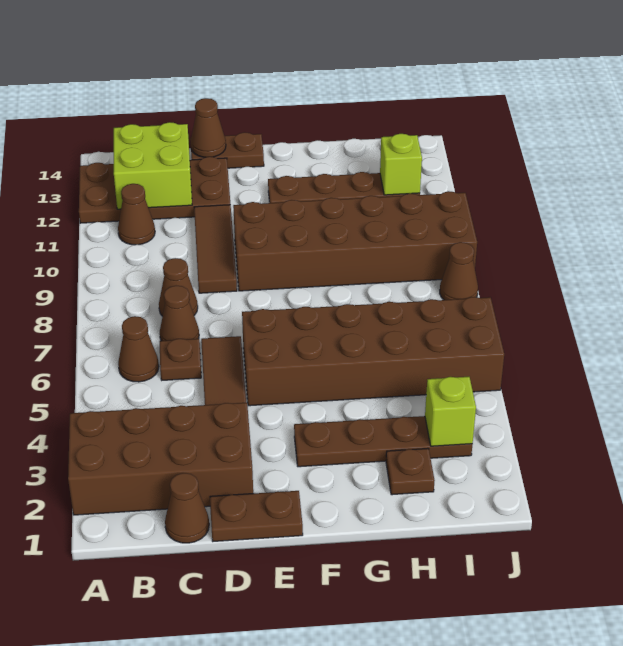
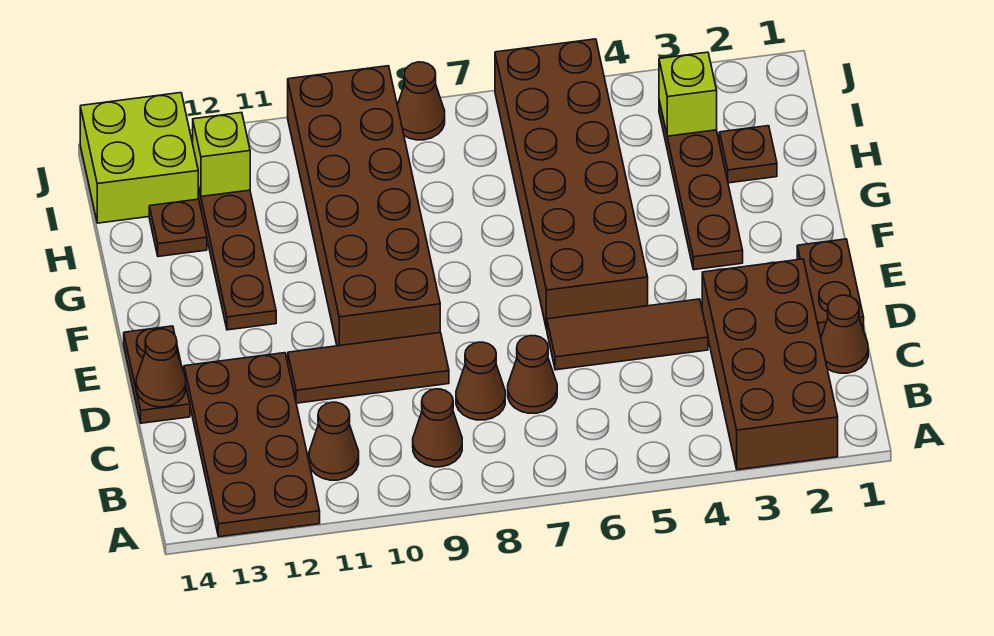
brown cone B6 level 1 -> brown cone B9 level 1
lime brick B12:C13 level 2 -> lime brick I13:J14 level 1
brown plate C6 level 1 -> brown plate H13 level 1

